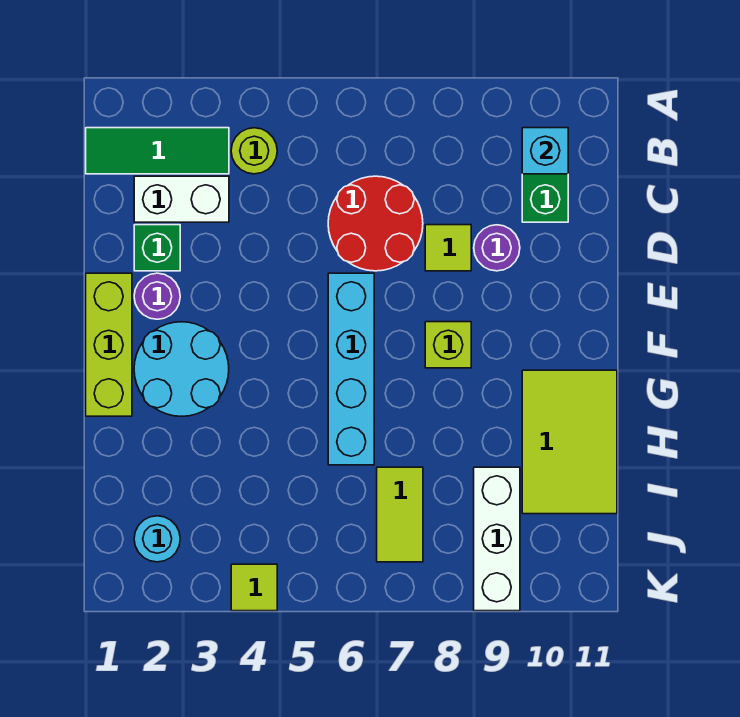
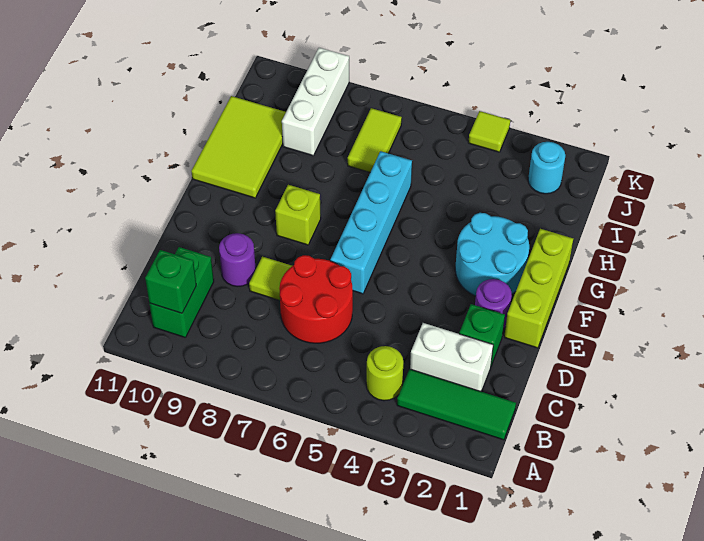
cyan brick B10 level 2 -> green brick B10 level 2

